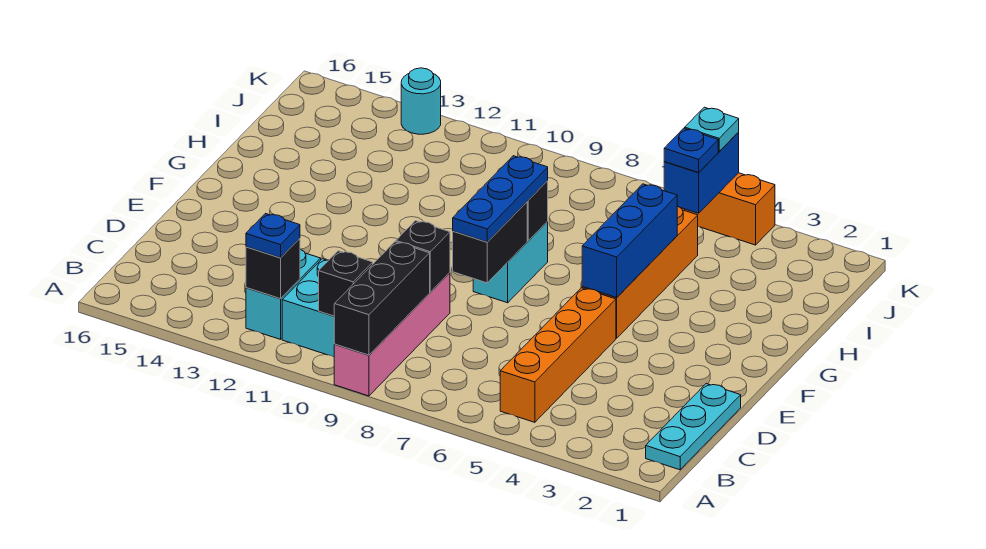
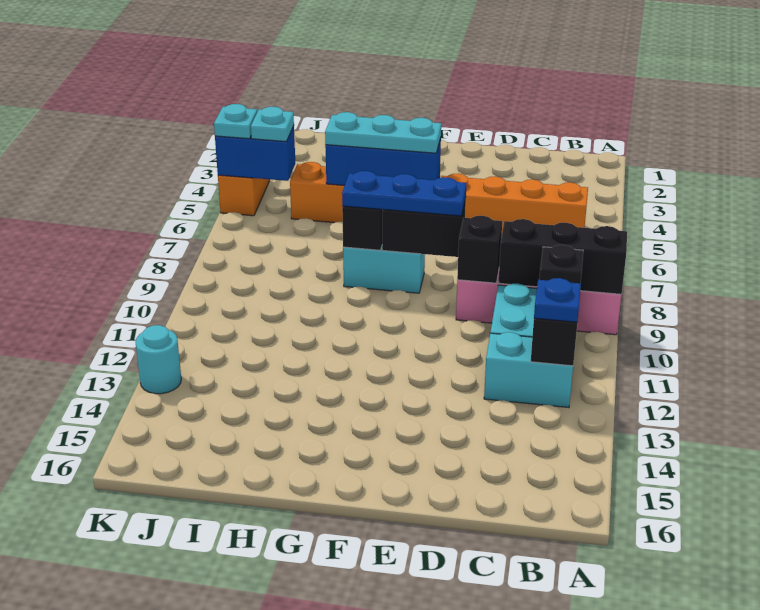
cyan plate B1:D1 level 1 -> cyan plate F5:H5 level 3
blue plate J5 level 3 -> cyan plate J5 level 3

